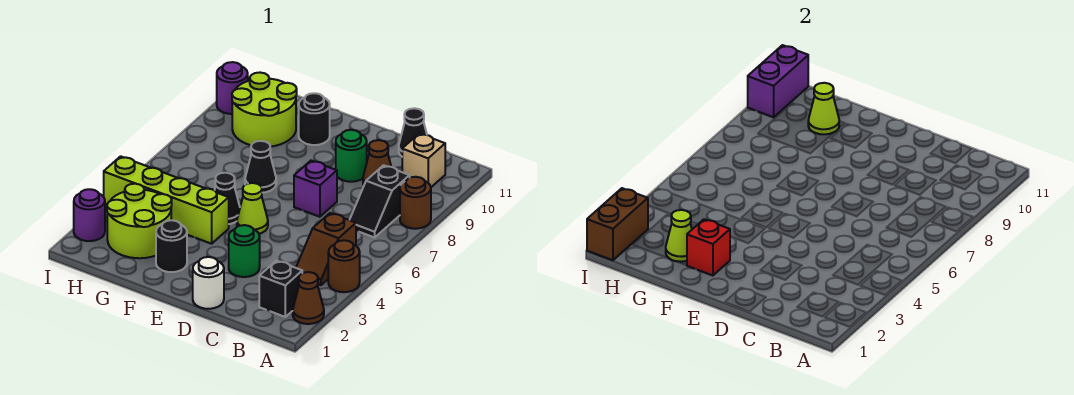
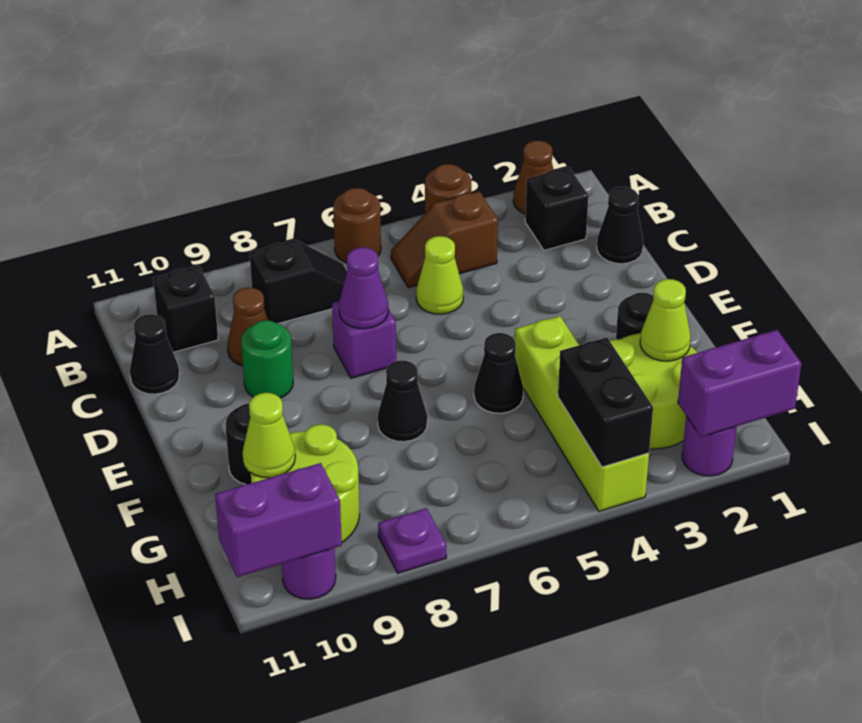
brown round brick A8 level 1 -> brown round brick A6 level 1
brown slope B4:B5 level 1 top 5 -> brown slope B4:B5 level 1 top 4
tan brick B10 level 1 -> black brick B10 level 1
none -> black cone C1 level 1
white round brick D1 level 1 -> none
green round brick D3 level 1 -> none
none -> purple cone D7 level 2
lime cone E5 level 1 -> lime cone C5 level 1
red brick F2 level 2 -> none
none -> black brick H4:I4 level 2
brown brick I1:I2 level 2 -> purple brick I1:I2 level 2
none -> purple plate I8 level 1

